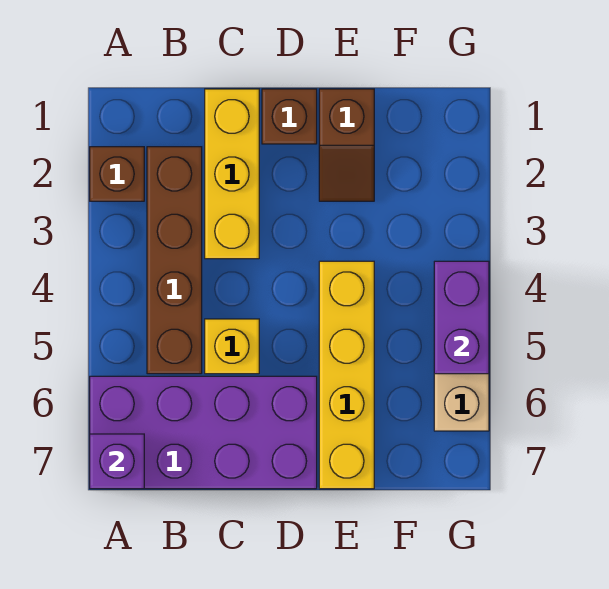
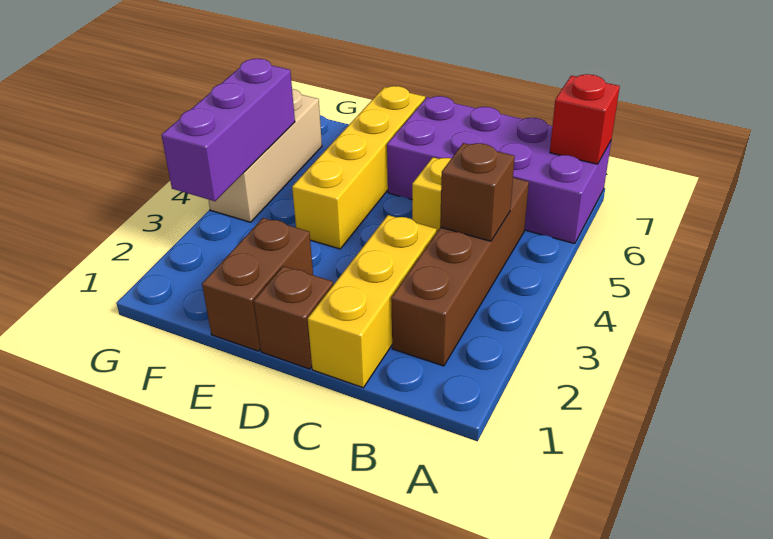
brown brick A2 level 1 -> brown brick B4 level 2
purple brick A7 level 2 -> red brick A7 level 2
brown slope E1:E2 level 1 top 1 -> brown brick E1:E2 level 1
purple brick G4:G5 level 2 -> purple brick G3:G5 level 2

